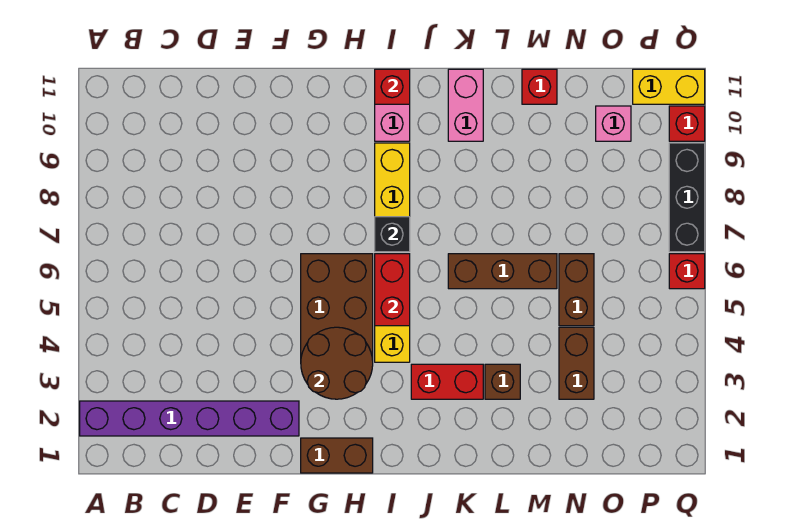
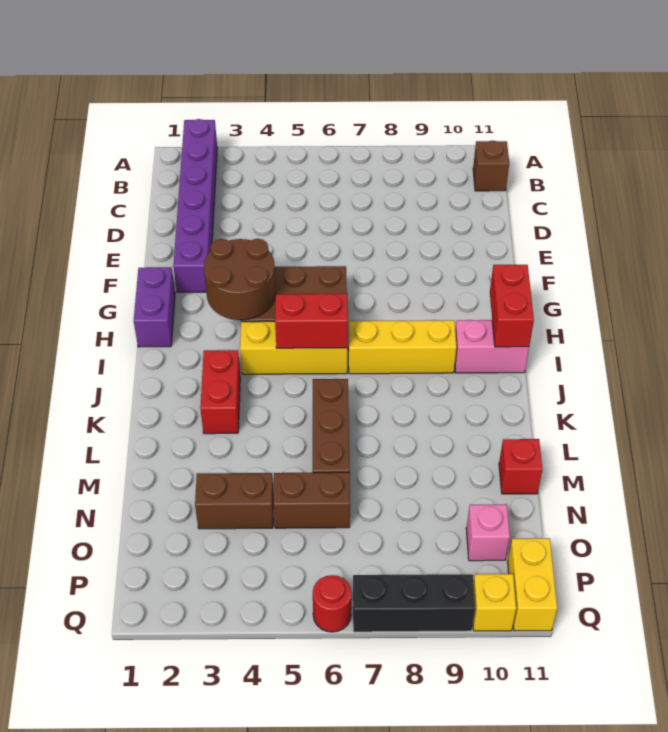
brown brick G1:H1 level 1 -> purple brick G1:H1 level 1
black brick I7 level 2 -> none
red brick I11 level 2 -> red brick H11:I11 level 2
pink brick K10:K11 level 1 -> none
brown brick L3 level 1 -> brown brick B11 level 1
red brick Q6 level 1 -> red round brick Q6 level 1
red brick Q10 level 1 -> yellow brick Q10 level 1

